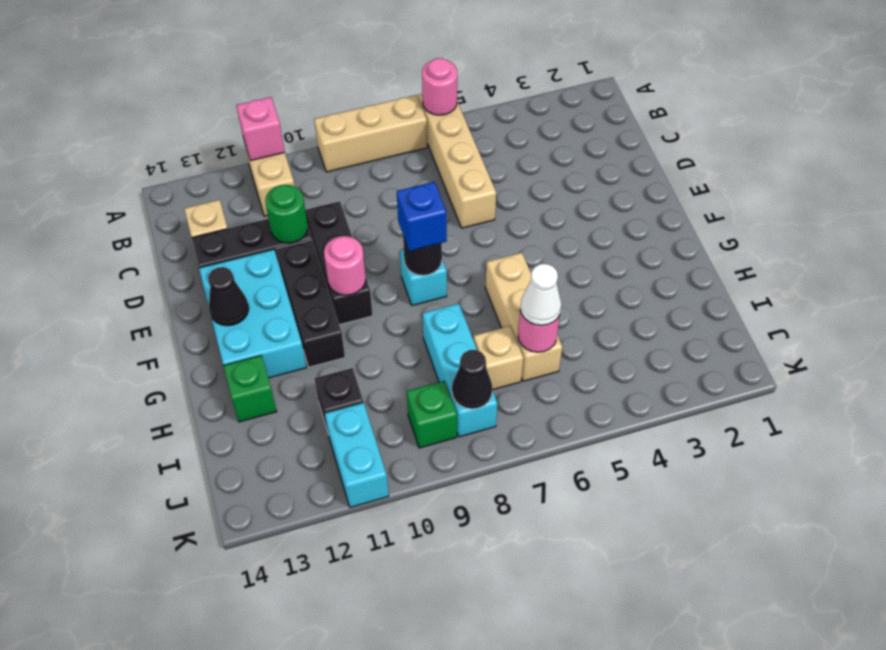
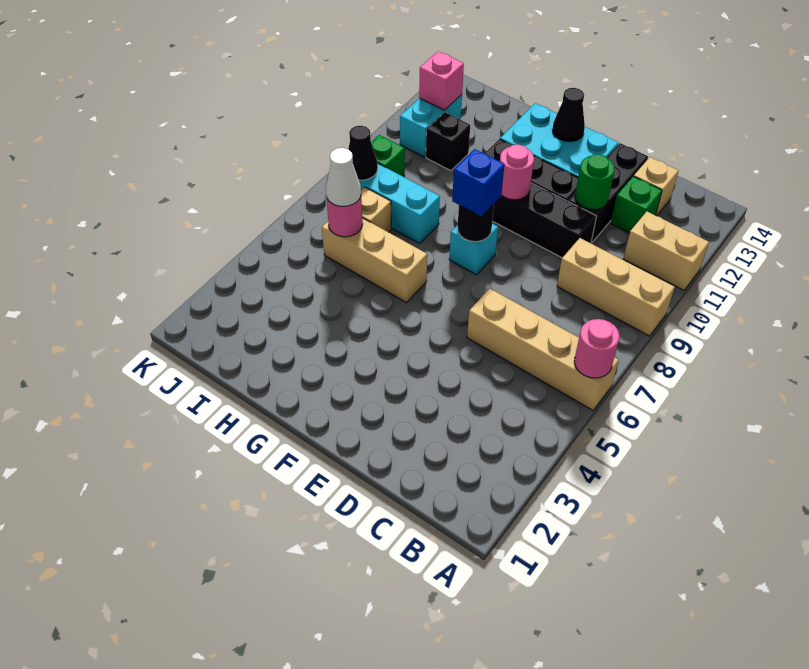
tan brick A7:A9 level 1 -> tan brick A9:C9 level 1
pink brick A11 level 2 -> pink brick J12 level 2
green brick H13 level 1 -> green brick C12 level 1
cyan brick J11:K11 level 1 -> cyan brick J11:J12 level 1

